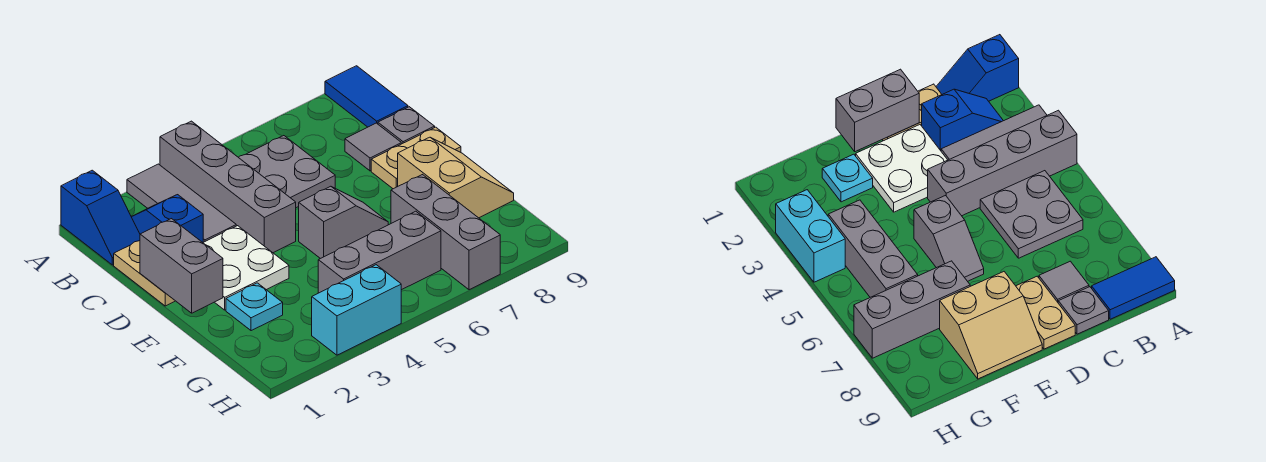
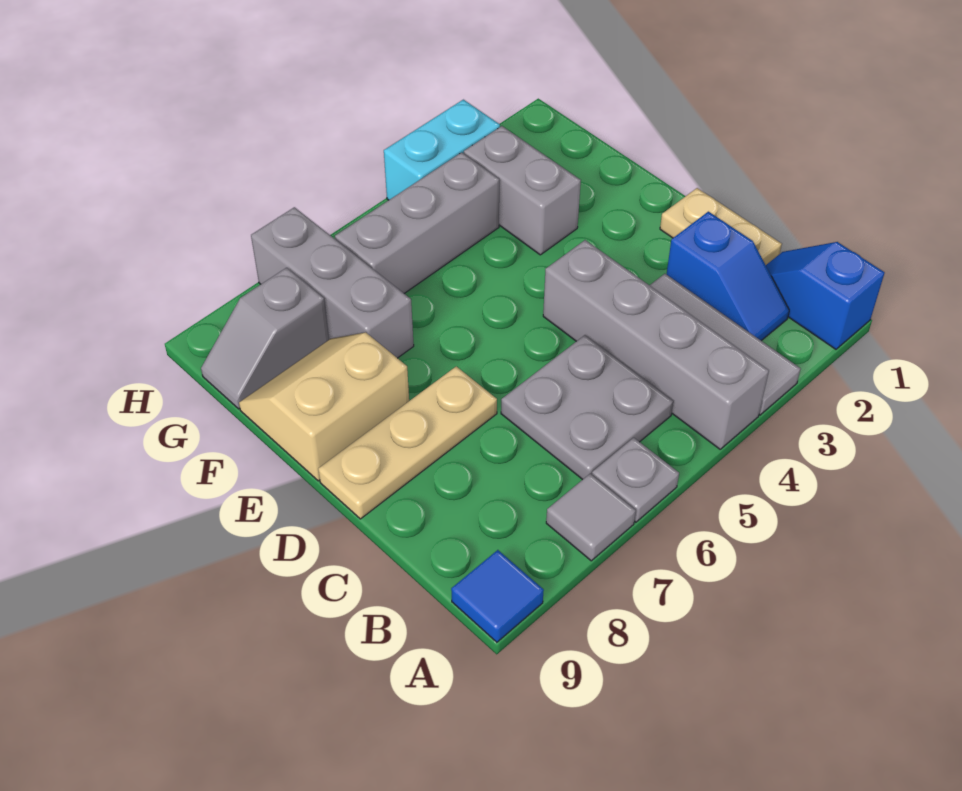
blue tile A9:B9 level 1 -> blue tile A9 level 1
grey tile C8 level 1 -> grey tile A7 level 1
grey plate C9 level 1 -> grey plate A6 level 1
grey brick D1:E1 level 2 -> grey brick F3:G3 level 1
white plate D2:E3 level 1 -> none
tan plate D8:D9 level 1 -> tan plate D7:D9 level 1
grey slope E5:E6 level 1 top 5 -> grey slope G8:G9 level 1 top 8
tan slope E8:F9 level 1 top 8 -> tan slope E8:F9 level 1 top E
cyan plate F2 level 1 -> none

